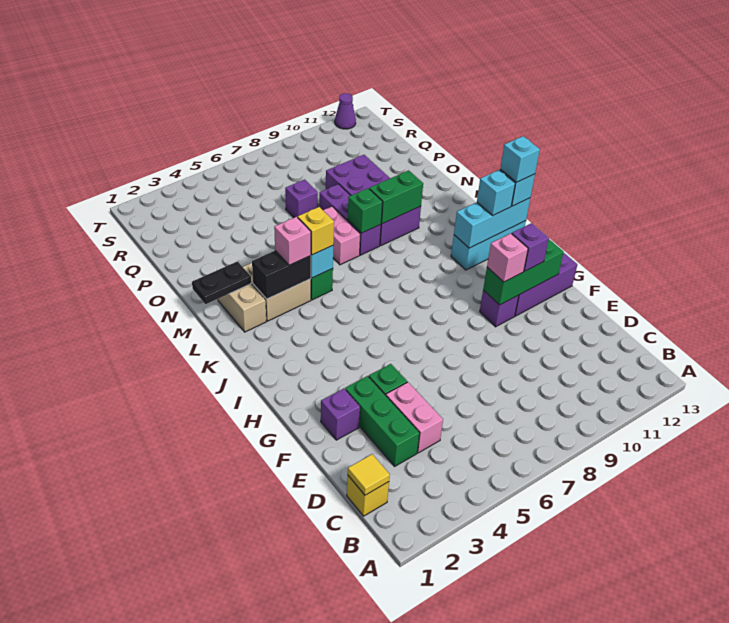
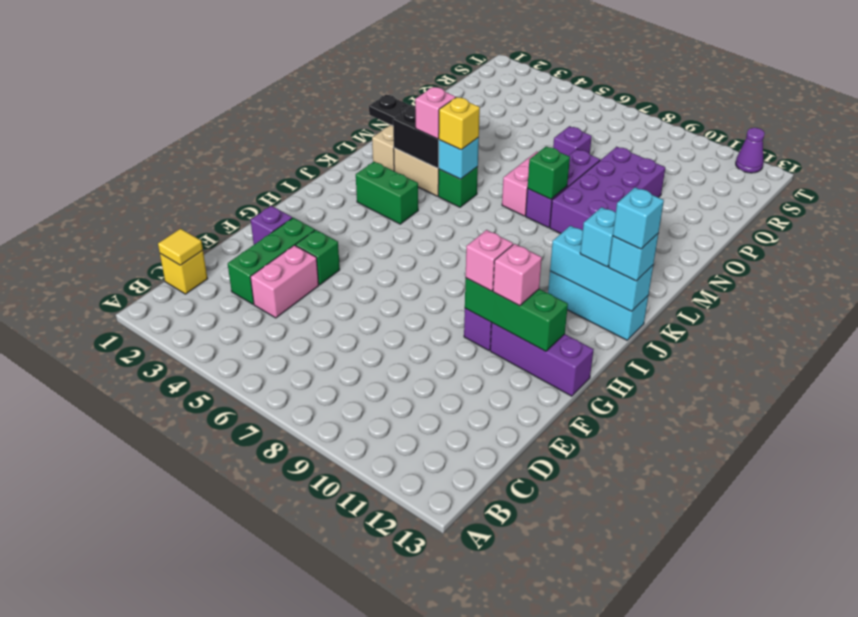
purple brick G11 level 3 -> pink brick G11 level 3
green brick M9:M10 level 2 -> green brick J3:J4 level 1

